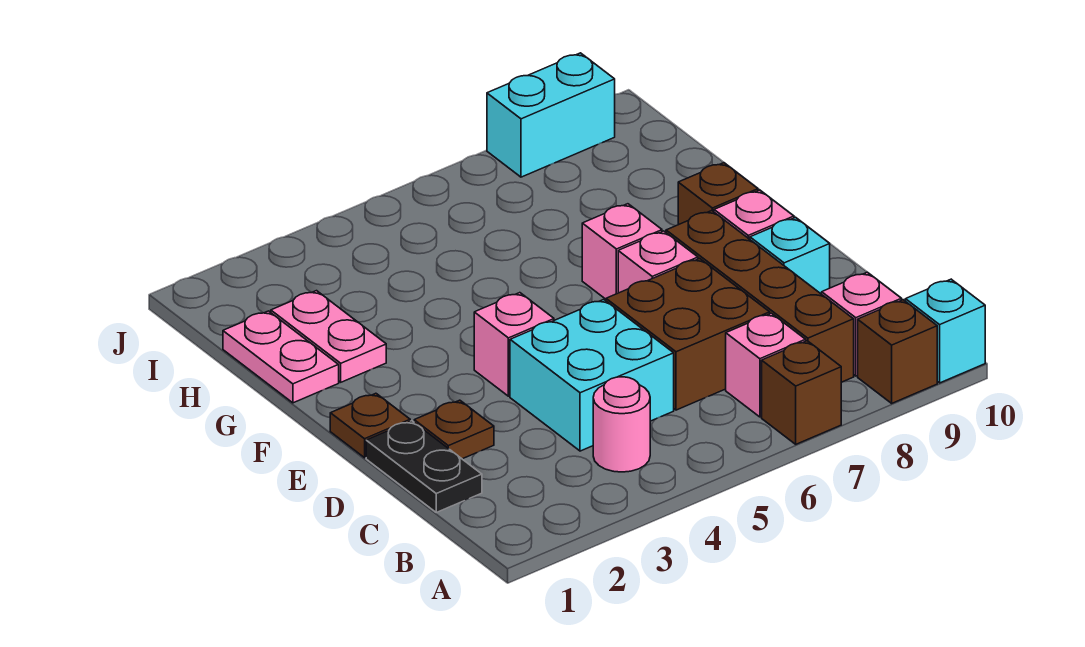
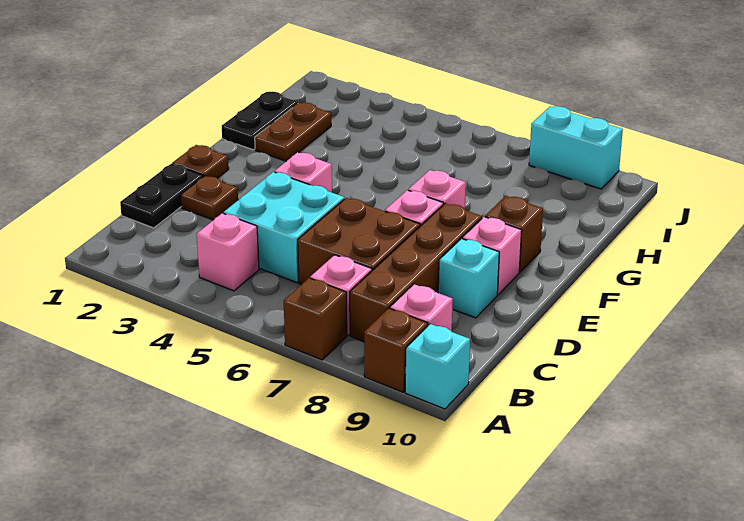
pink round brick B4 level 1 -> pink brick B4 level 1
pink plate G1:H1 level 1 -> black plate G1:H1 level 1
pink plate G2:H2 level 1 -> brown plate G2:H2 level 1

